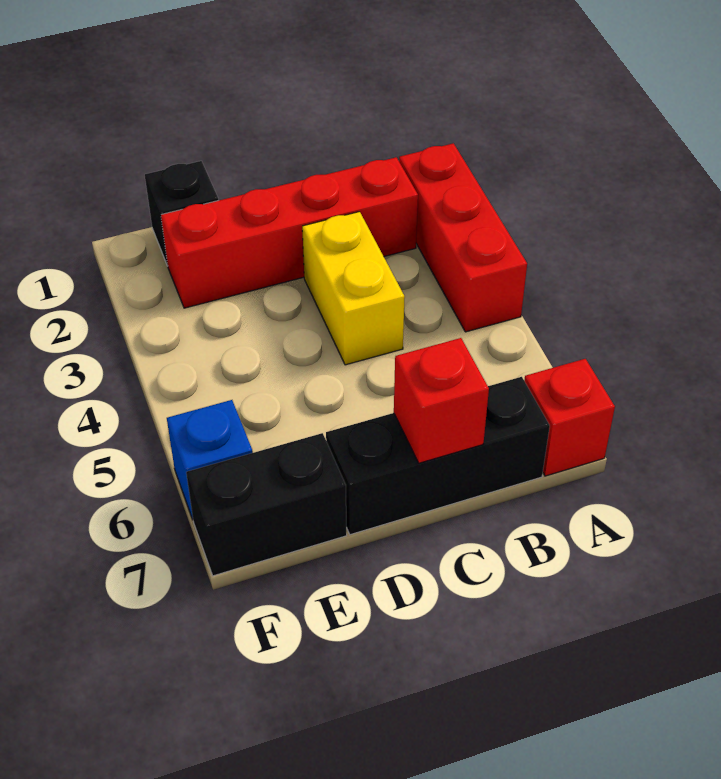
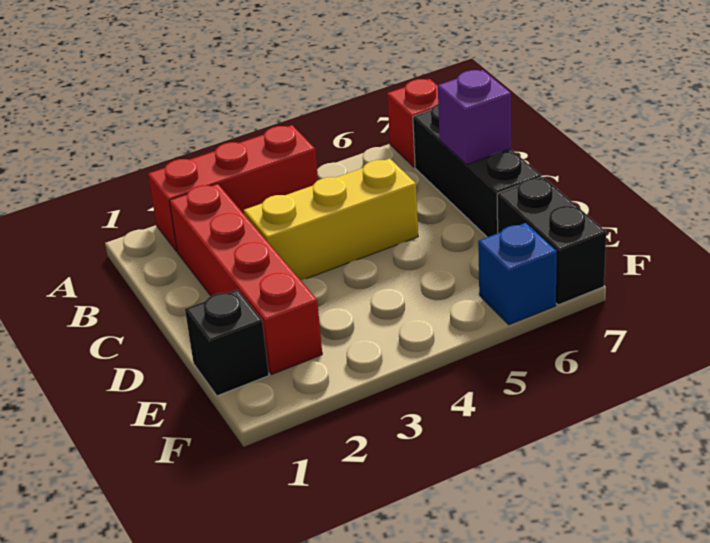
yellow brick C3:C4 level 1 -> yellow brick C3:C5 level 1
red brick C7 level 2 -> purple brick C7 level 2

